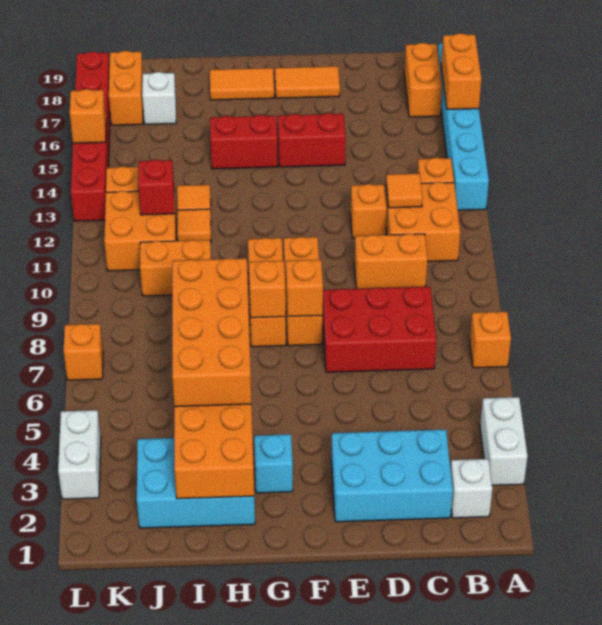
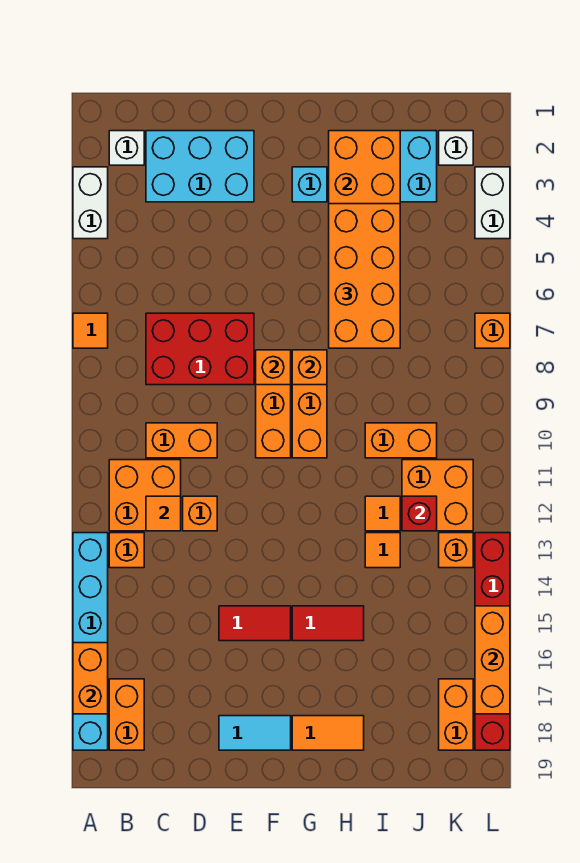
orange brick A7 level 1 -> orange tile A7 level 1
red brick E15:F15 level 1 -> red tile E15:F15 level 1
orange tile E18:F18 level 1 -> cyan tile E18:F18 level 1
red brick G15:H15 level 1 -> red tile G15:H15 level 1
white brick J17 level 1 -> white brick K2 level 1
orange brick L15 level 2 -> orange brick L15:L17 level 2

